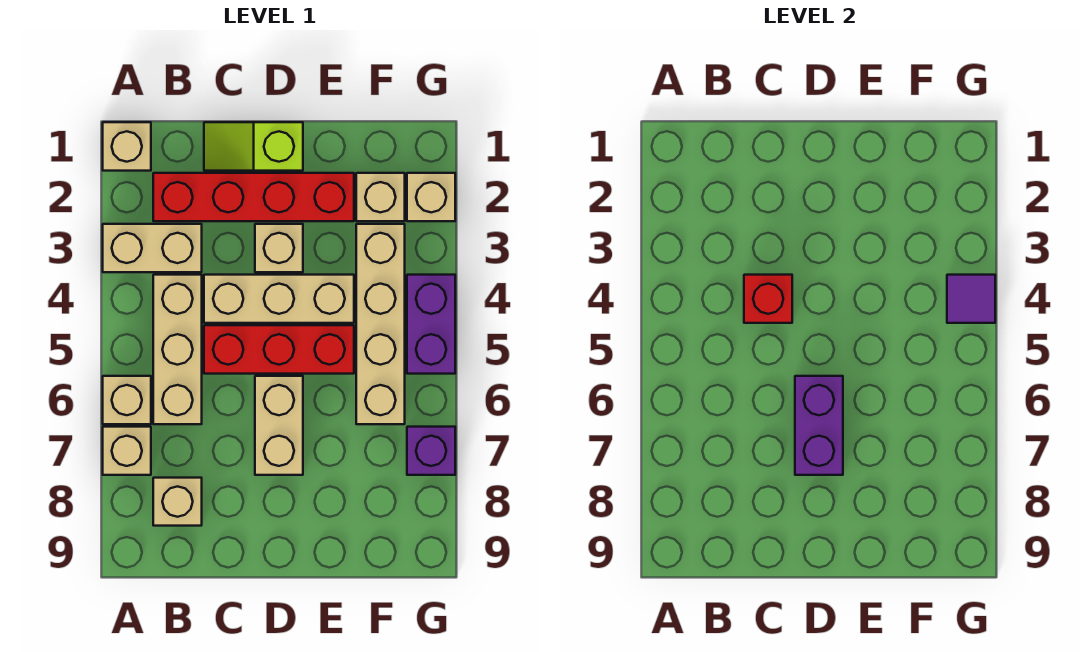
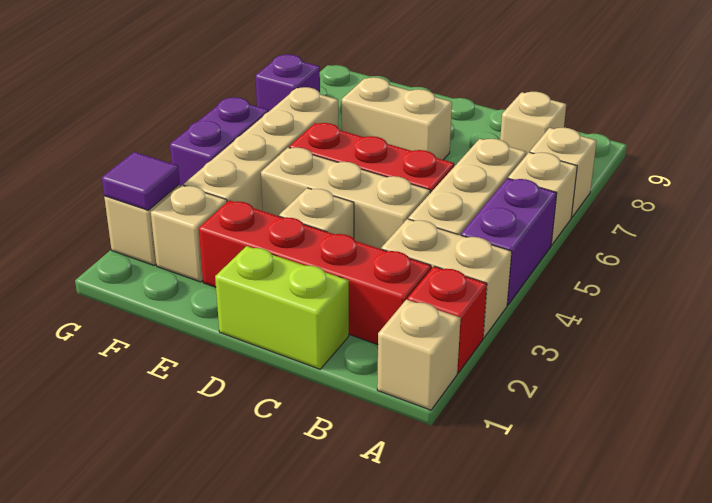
lime slope C1:D1 level 1 top D -> lime brick C1:D1 level 1
red brick C4 level 2 -> red brick A2 level 1
tan brick D6:D7 level 1 -> tan brick D7:E7 level 1
purple brick D6:D7 level 2 -> purple brick A4:A5 level 1
purple tile G4 level 2 -> purple tile G2 level 2

